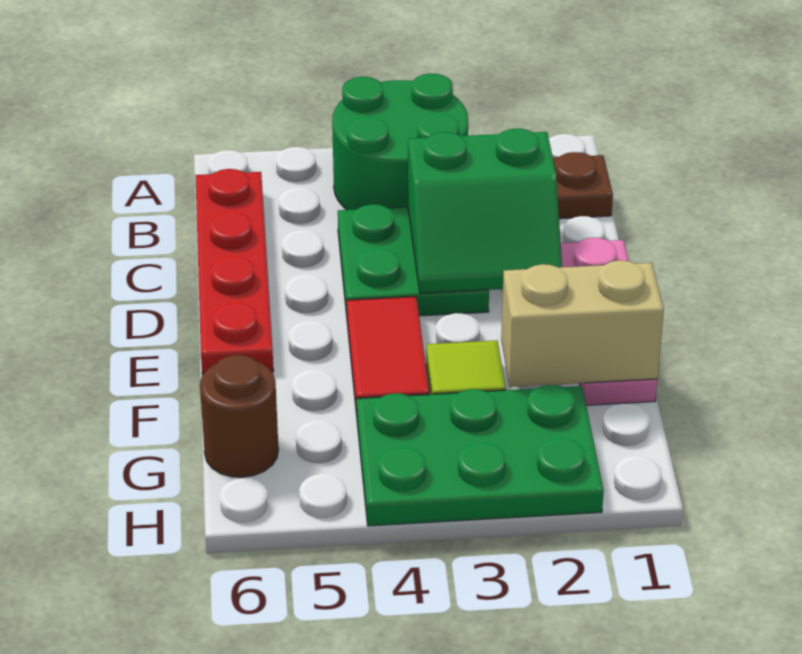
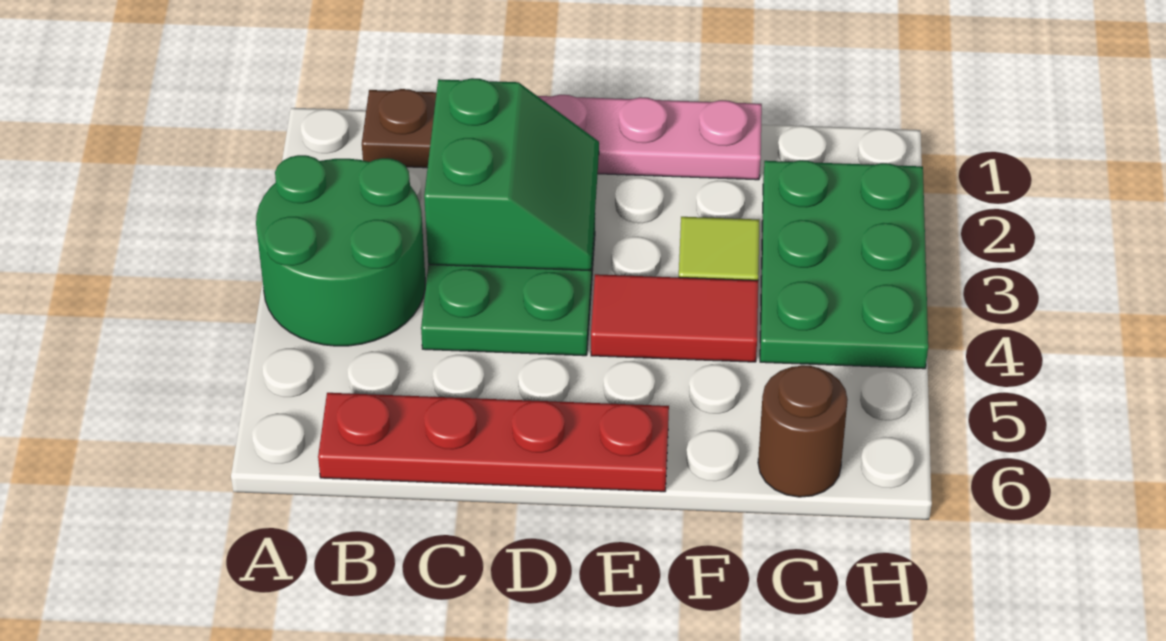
tan brick F1:F2 level 2 -> none

